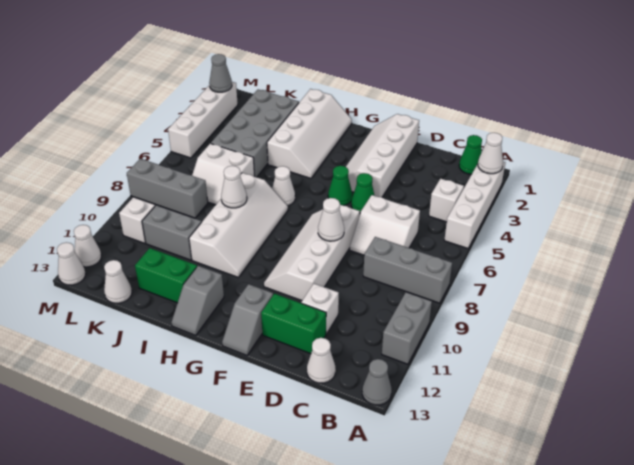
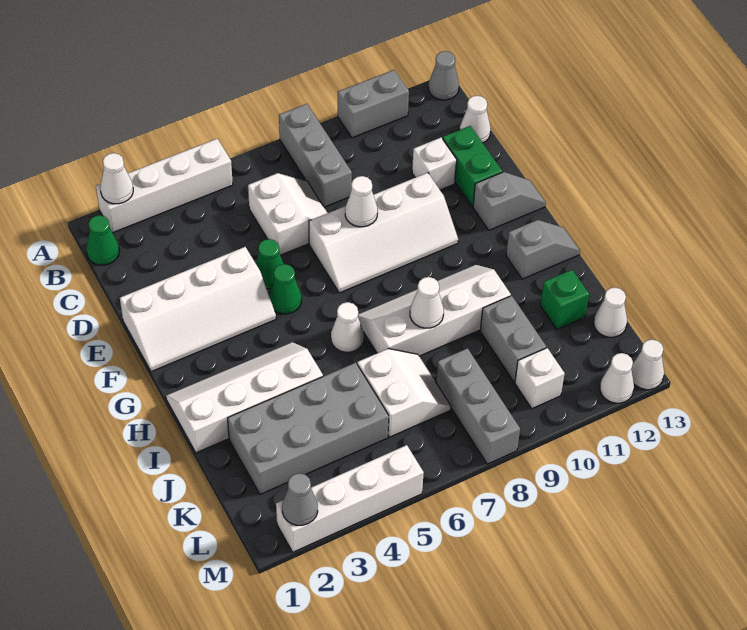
white brick B4 level 1 -> none
green brick I12:J12 level 1 -> green brick J12 level 1

